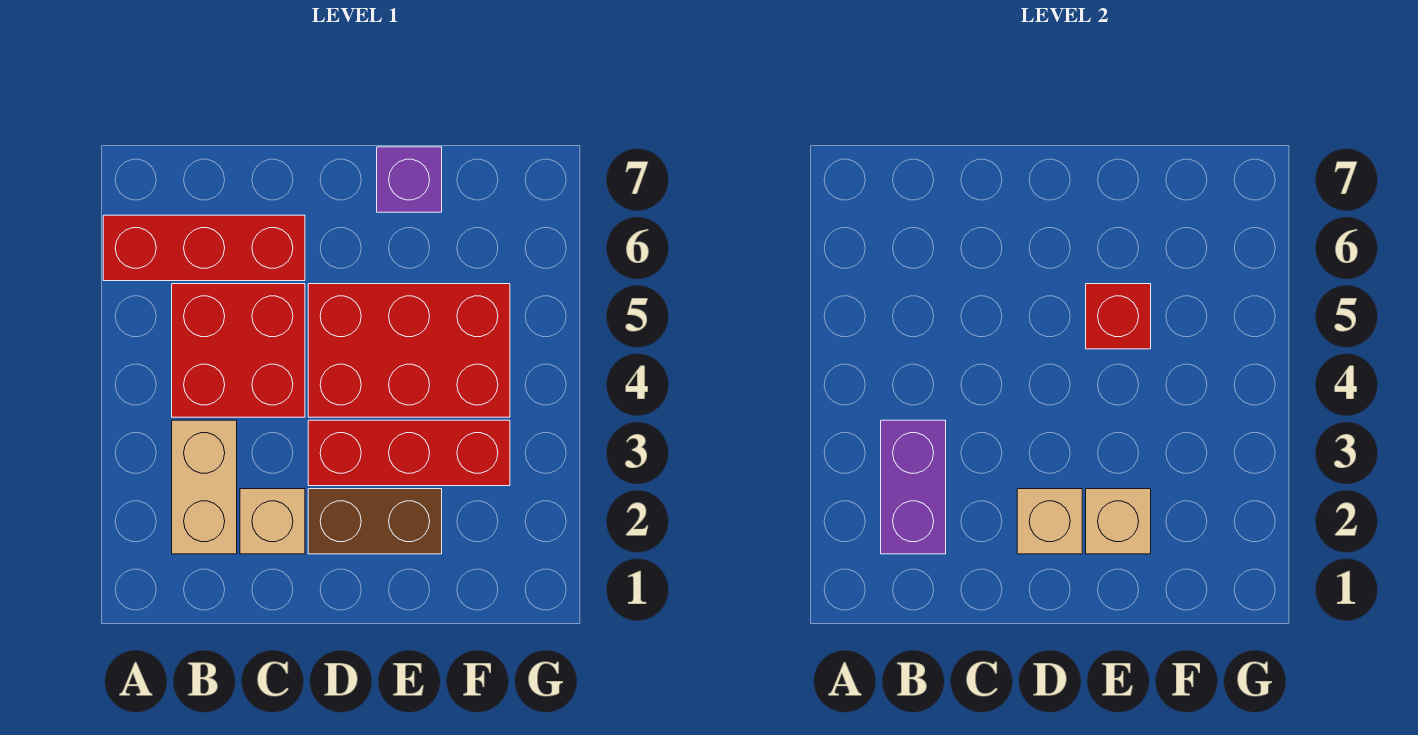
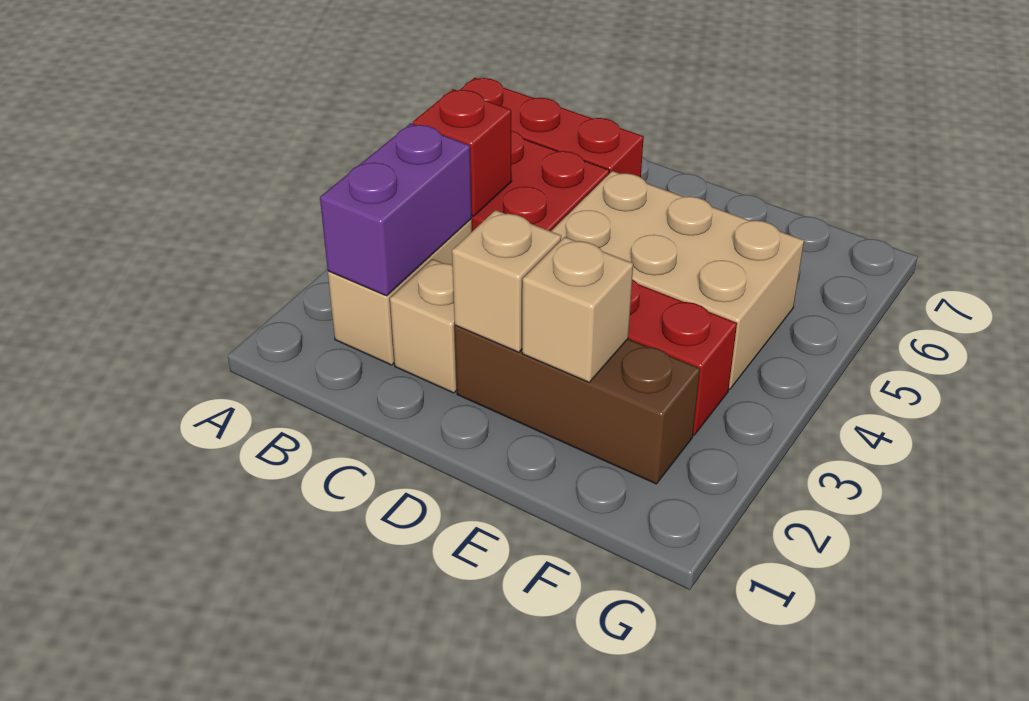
brown brick D2:E2 level 1 -> brown brick D2:F2 level 1
red brick D4:F5 level 1 -> tan brick D4:F5 level 1
red brick E5 level 2 -> red brick B4 level 2
purple brick E7 level 1 -> none

